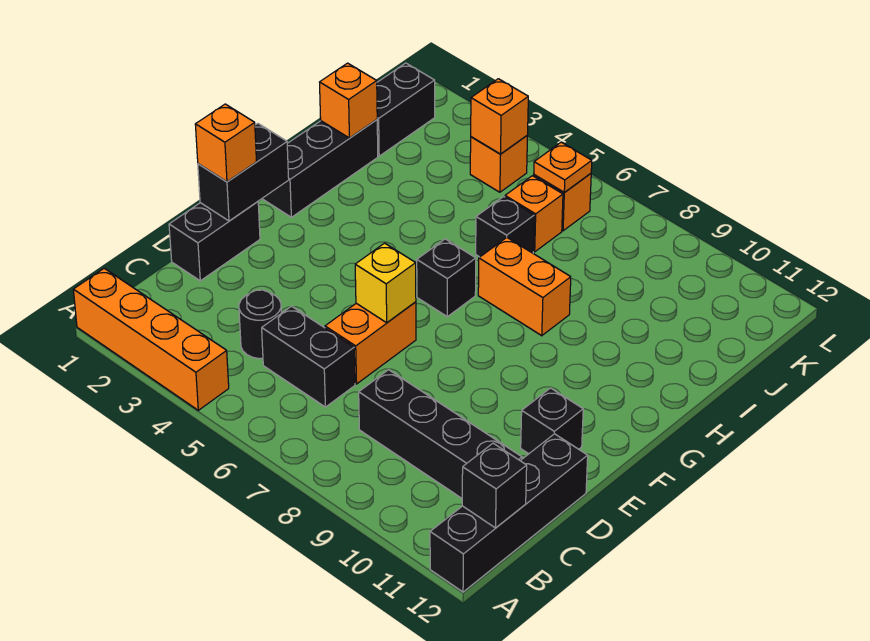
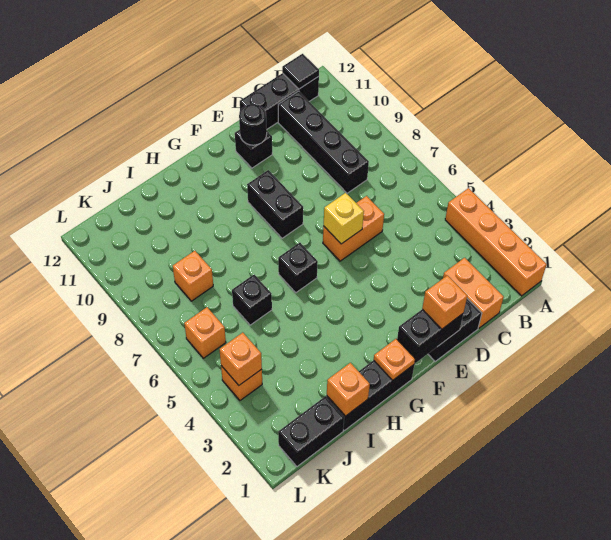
black brick A12:D12 level 1 -> black brick B12:D12 level 1
black brick B12 level 2 -> black tile B12 level 2
black round brick C4 level 1 -> black round brick E11 level 2
black brick C5:C6 level 1 -> black brick F8:F9 level 1
orange brick H7:H8 level 1 -> orange brick C1:C2 level 1
orange brick J6 level 1 -> orange brick J8 level 1
orange plate K6 level 2 -> orange plate G1 level 2

